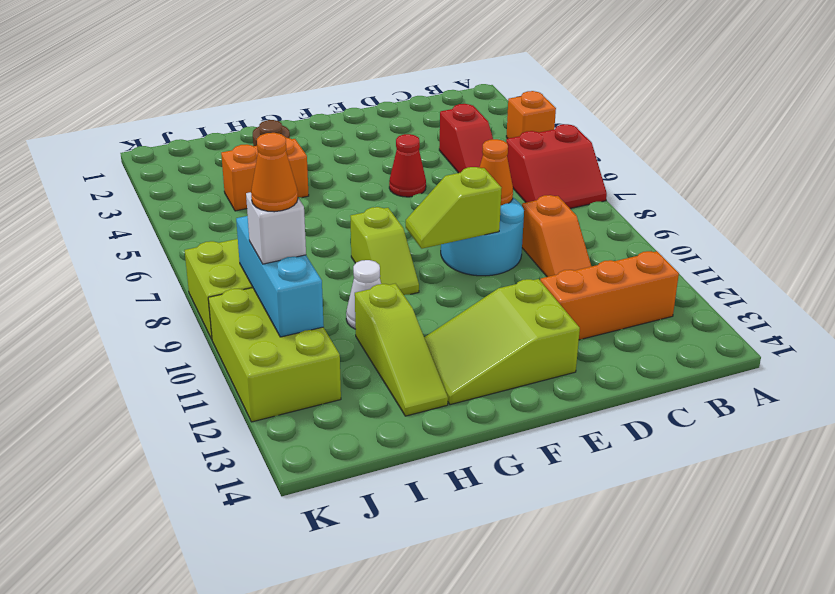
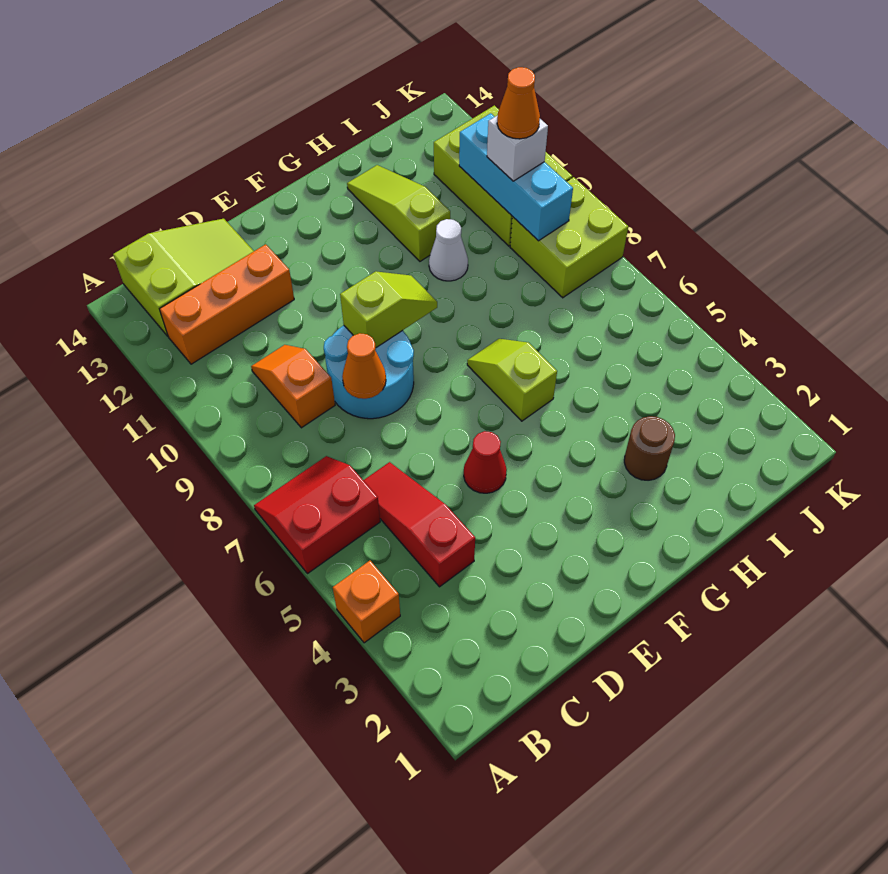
red slope C4:C5 level 1 top 4 -> red slope C4:C6 level 1 top 4
lime slope E12:G13 level 1 top E -> lime slope B13:D14 level 1 top B
lime slope G8:G9 level 1 top 8 -> lime slope G6:G7 level 1 top 6
orange brick H4:I4 level 1 -> none

